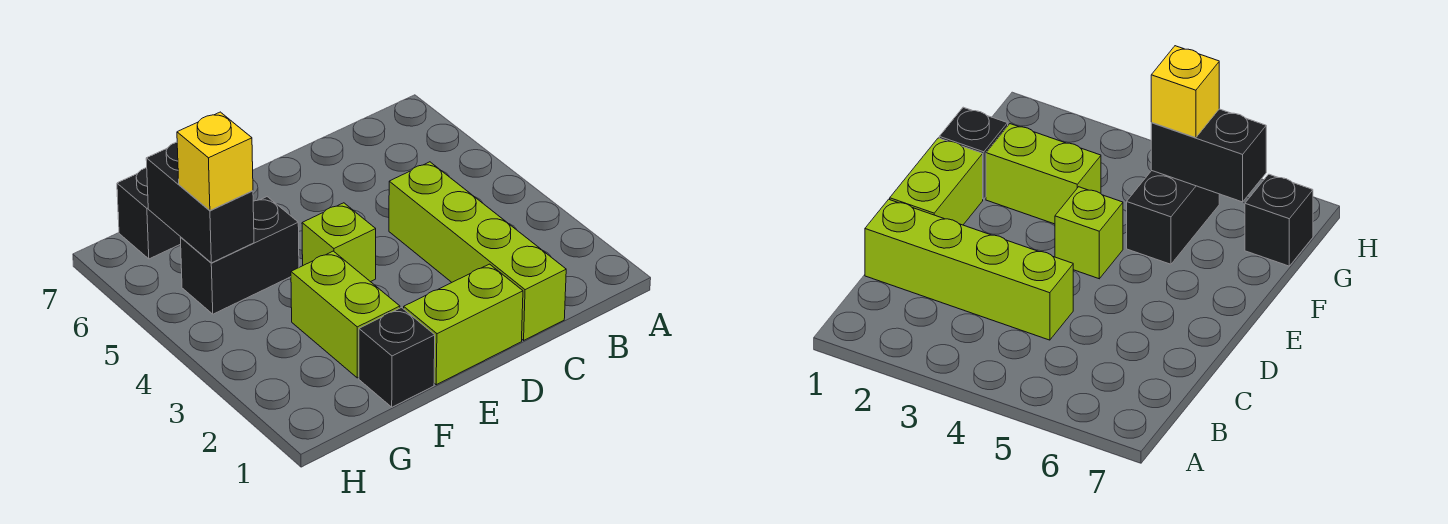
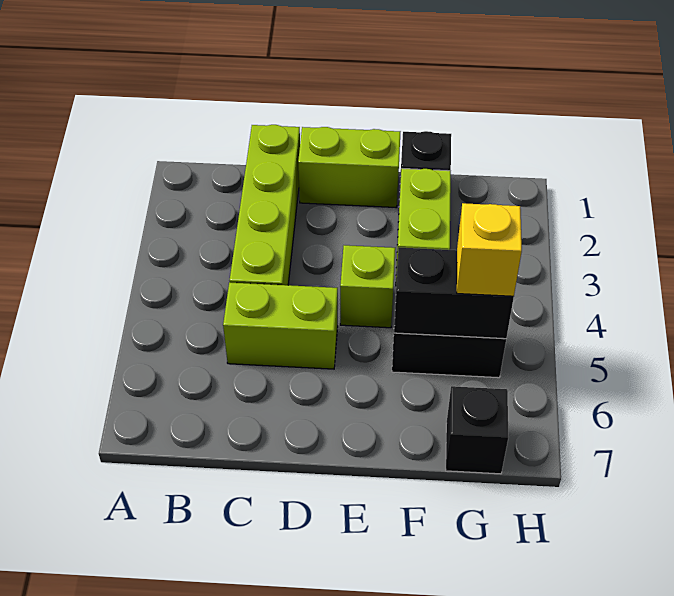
none -> lime brick C5:D5 level 1
black brick G5:G6 level 2 -> black brick F5:G5 level 2

